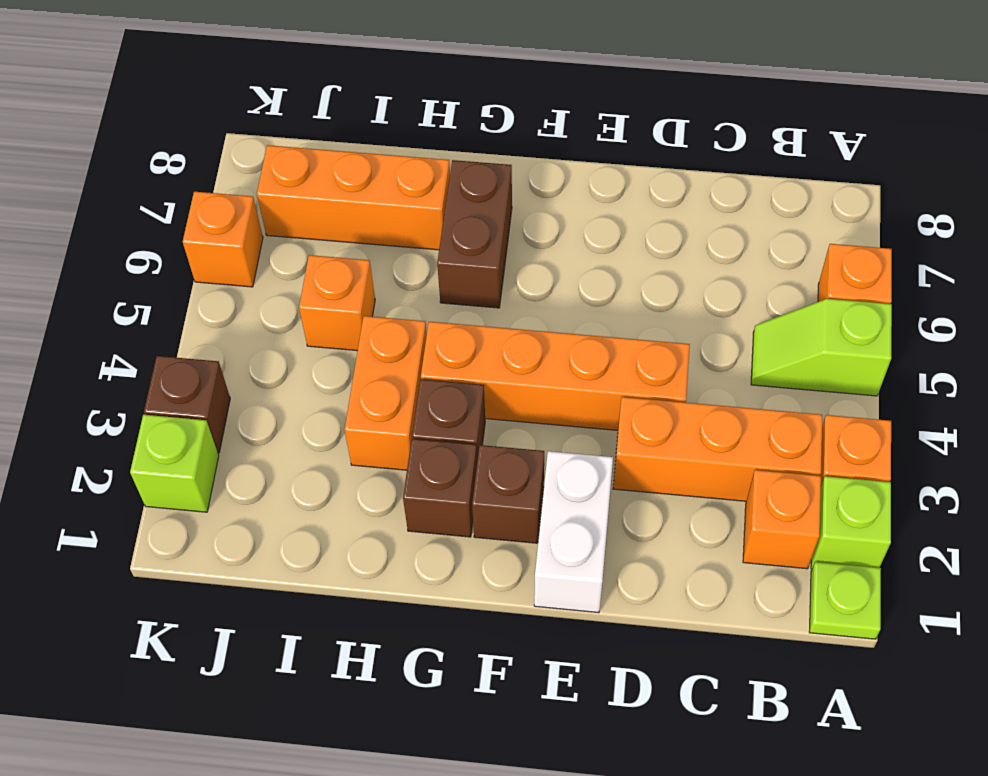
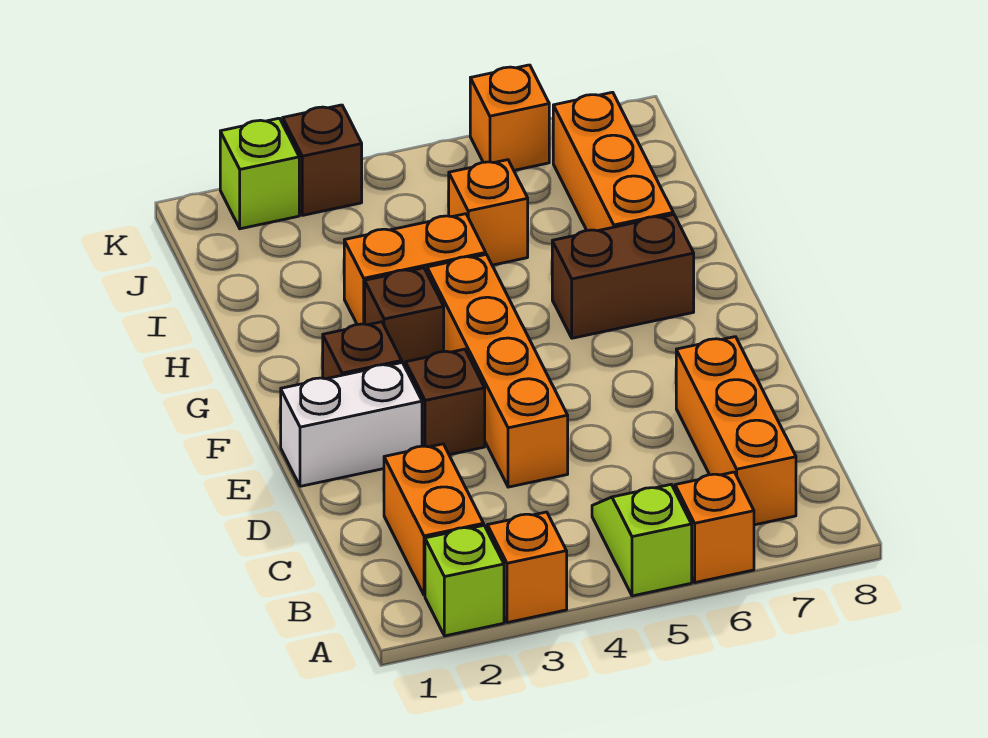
lime plate A1 level 1 -> none
orange brick B2 level 1 -> orange brick B2:C2 level 1
orange brick B3:D3 level 1 -> orange brick B7:D7 level 1
brown brick G2 level 1 -> brown brick E3 level 1

